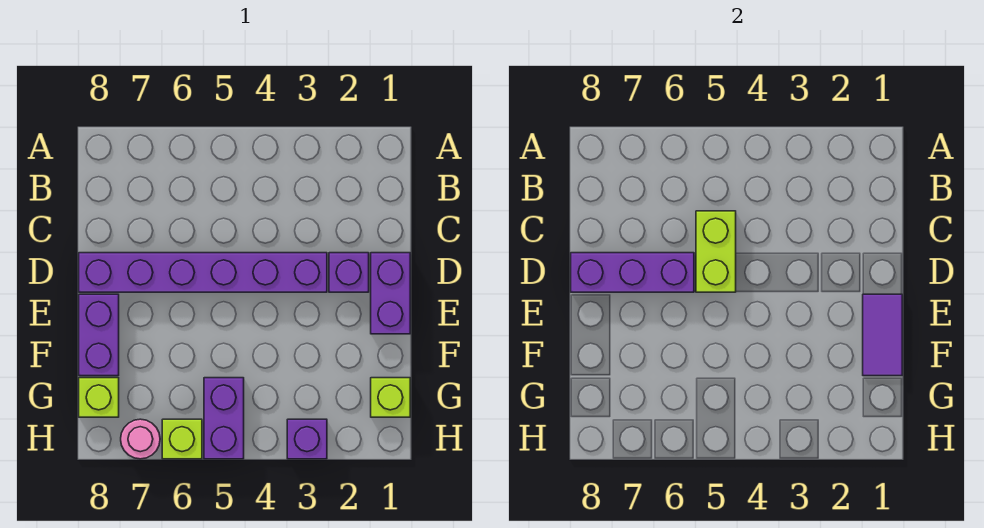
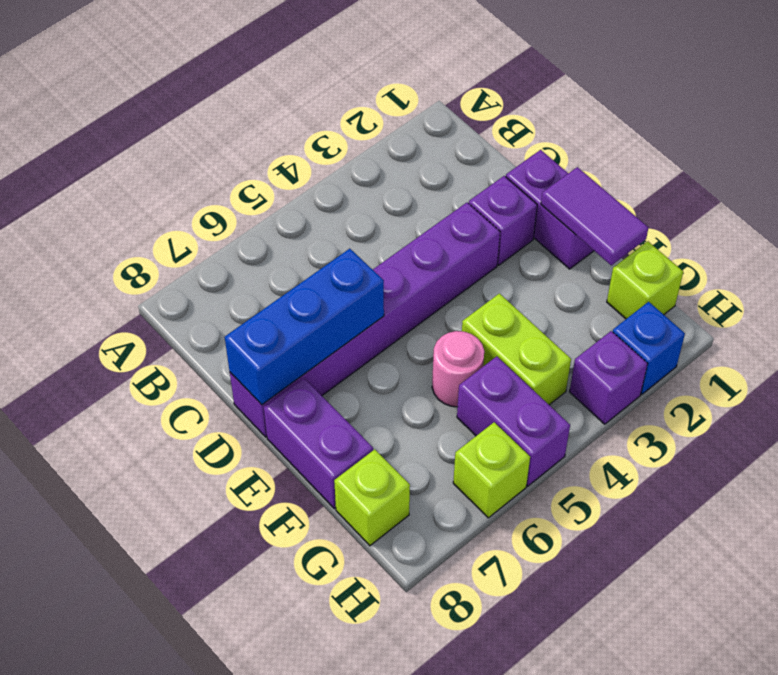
lime brick C5:D5 level 2 -> lime brick F4:G4 level 1
purple brick D6:D8 level 2 -> blue brick D6:D8 level 2
none -> blue brick H2 level 1
pink round brick H7 level 1 -> pink round brick F5 level 1

